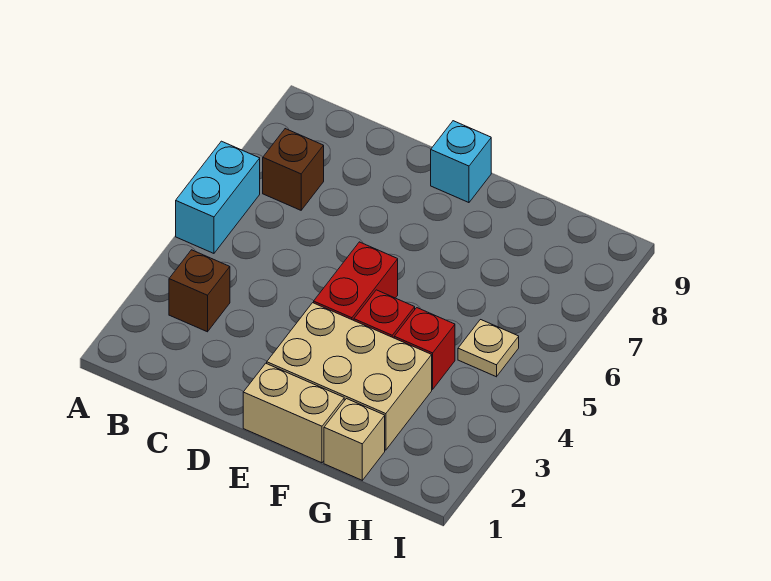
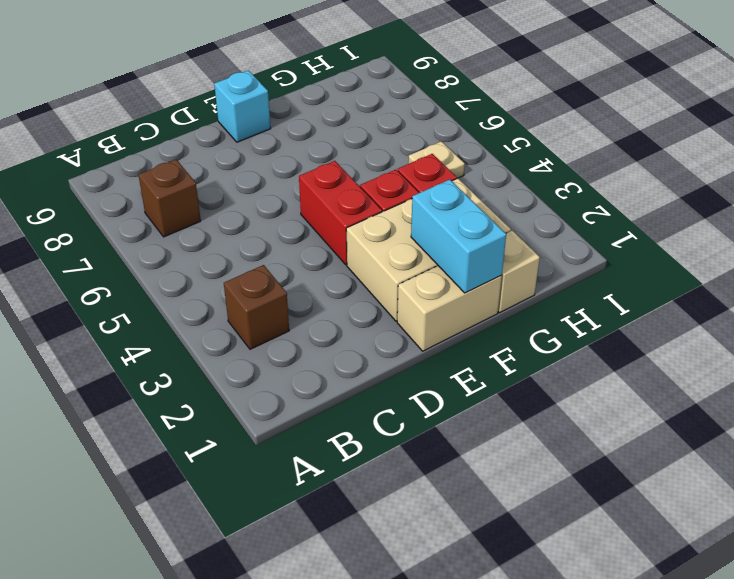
cyan brick A5:A6 level 1 -> cyan brick F1:F2 level 2

